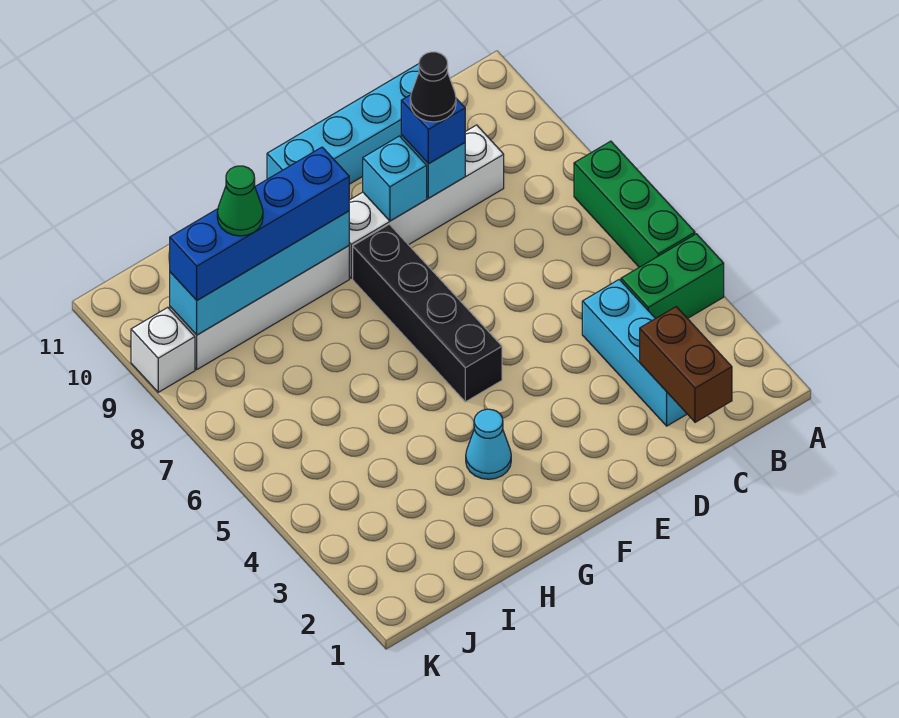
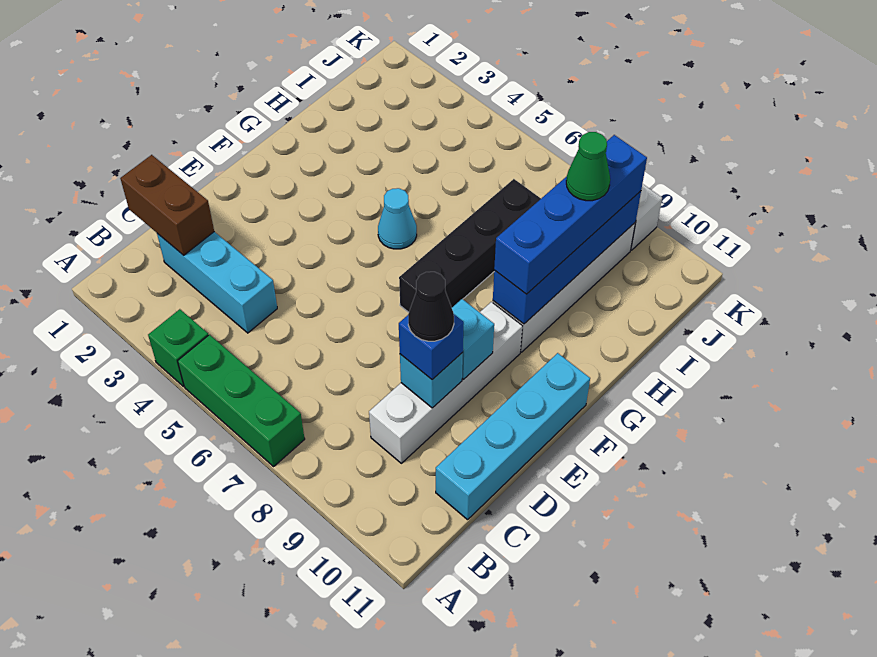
green brick A4:B4 level 1 -> green brick A4 level 1
black brick F5:F8 level 1 -> black brick F7:I7 level 1
cyan cone G3 level 1 -> cyan cone G5 level 1
cyan brick G9:J9 level 2 -> blue brick G9:J9 level 2

